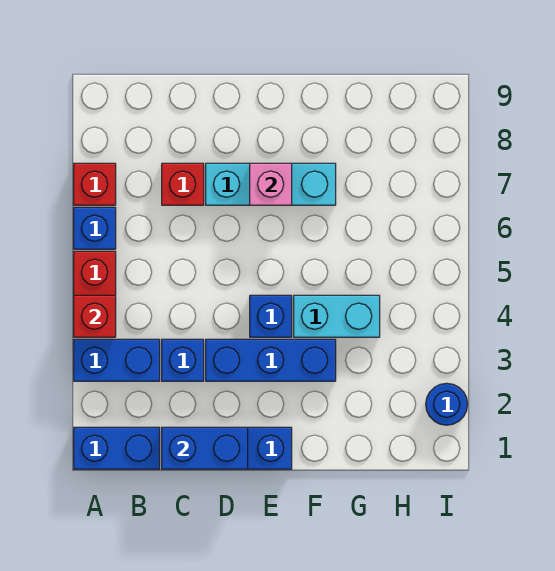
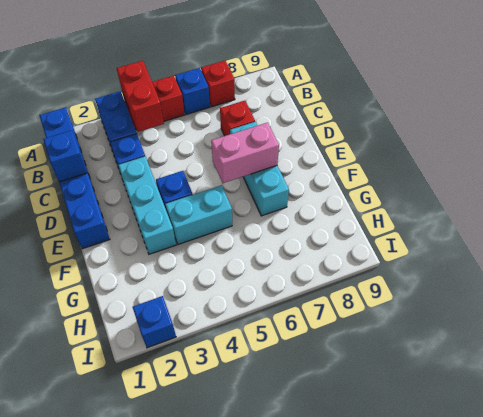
red brick A4 level 2 -> red brick A4:B4 level 2
blue brick C1:D1 level 2 -> blue brick C1 level 2
blue brick D3:F3 level 1 -> cyan brick D3:F3 level 1
pink brick E7 level 2 -> pink brick E6:E7 level 2
cyan brick F4:G4 level 1 -> cyan brick F4:F5 level 1
blue round brick I2 level 1 -> blue brick I2 level 1

